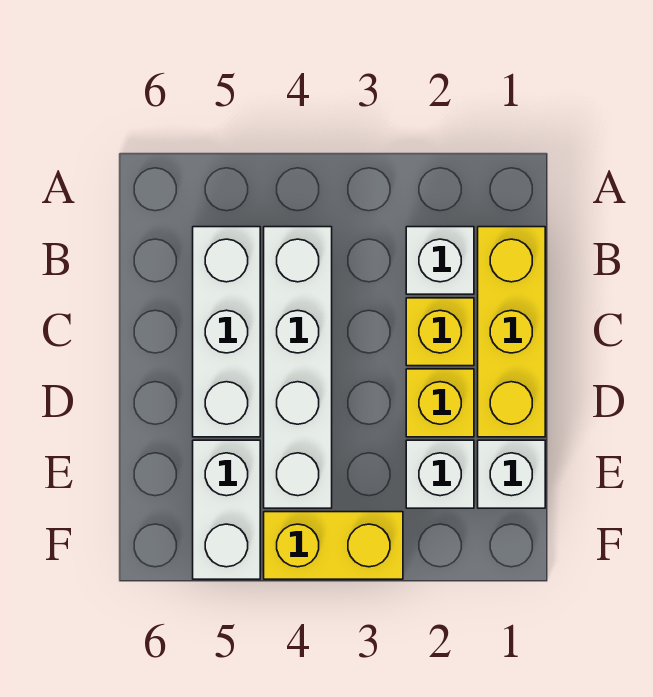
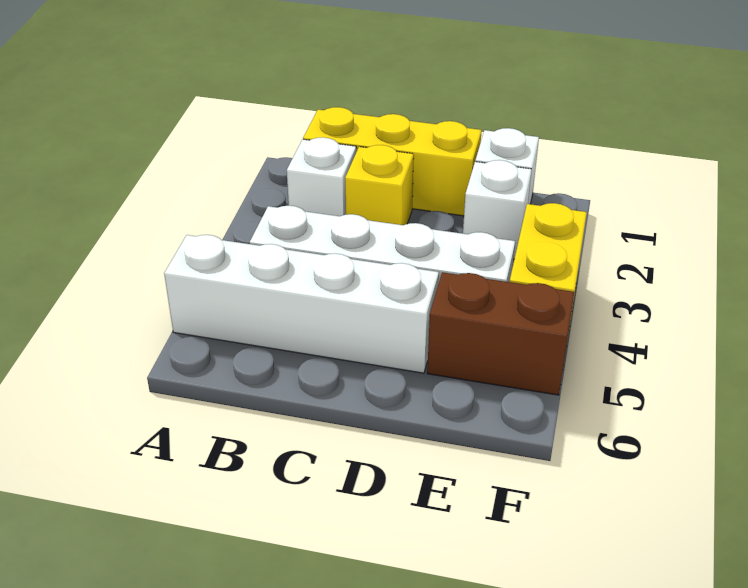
white brick B5:D5 level 1 -> white brick A5:D5 level 1
yellow brick D2 level 1 -> none
white brick E5:F5 level 1 -> brown brick E5:F5 level 1

